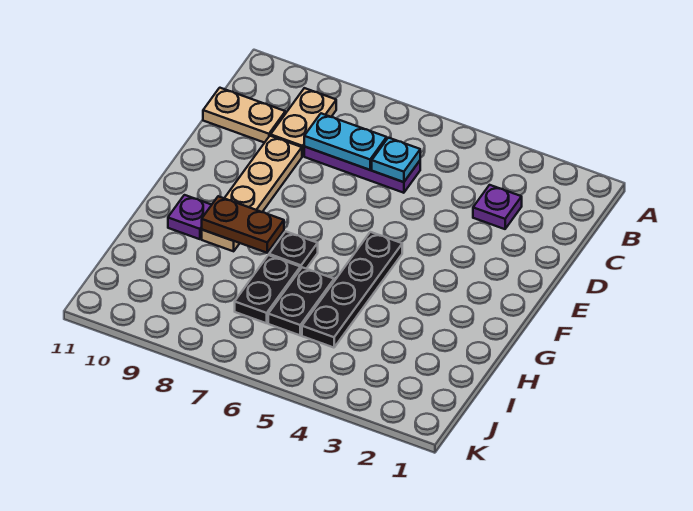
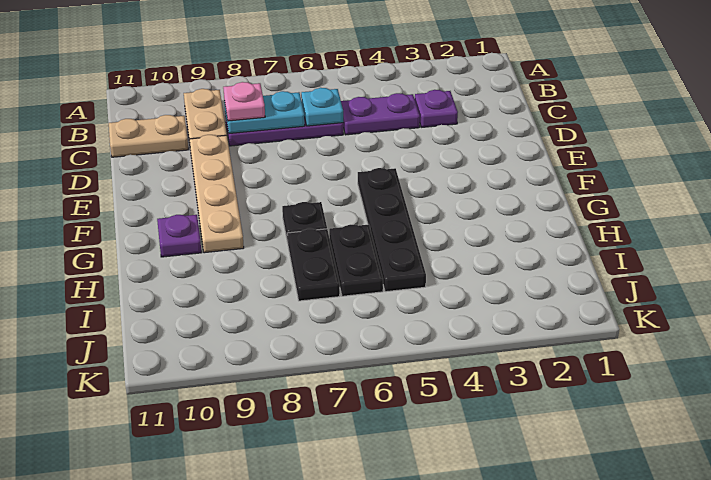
none -> purple plate C4:C5 level 1
none -> pink plate C8 level 3
brown plate G8:G9 level 2 -> none

